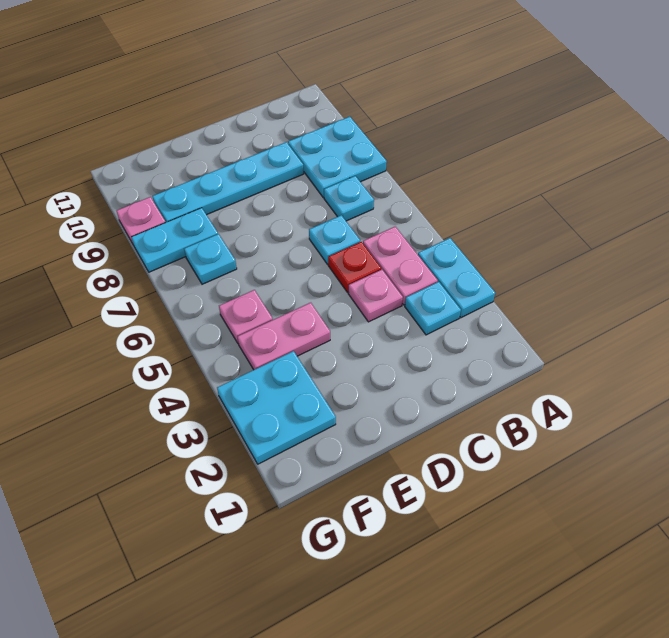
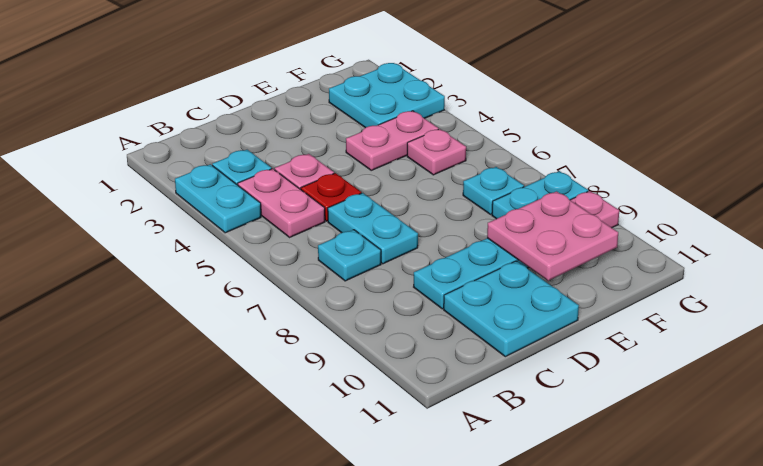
cyan plate A8:B9 level 1 -> cyan plate C10:D11 level 1
cyan plate C6 level 1 -> cyan plate C6:C7 level 1
none -> pink plate E9:F10 level 2

